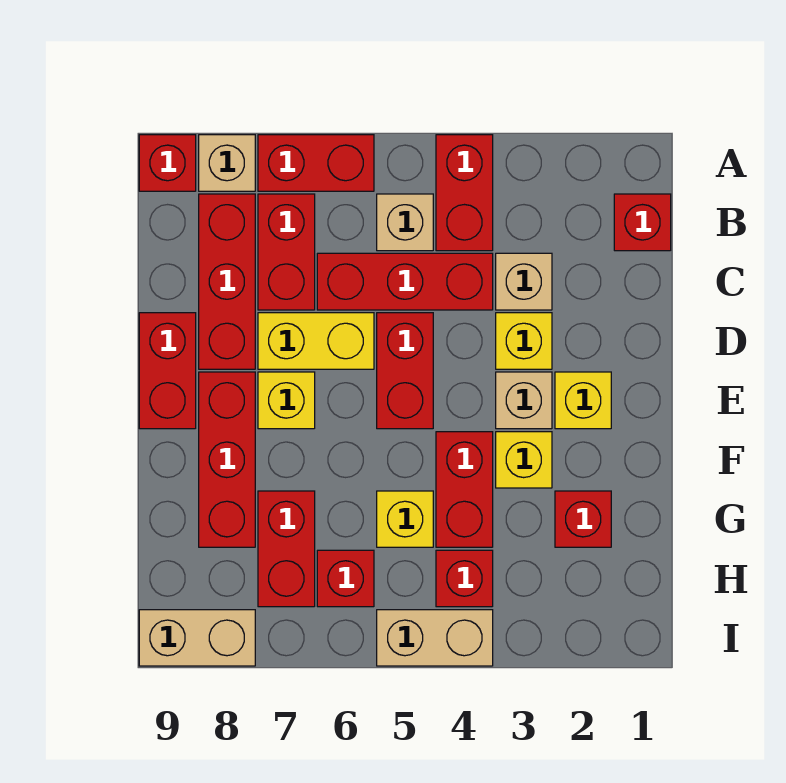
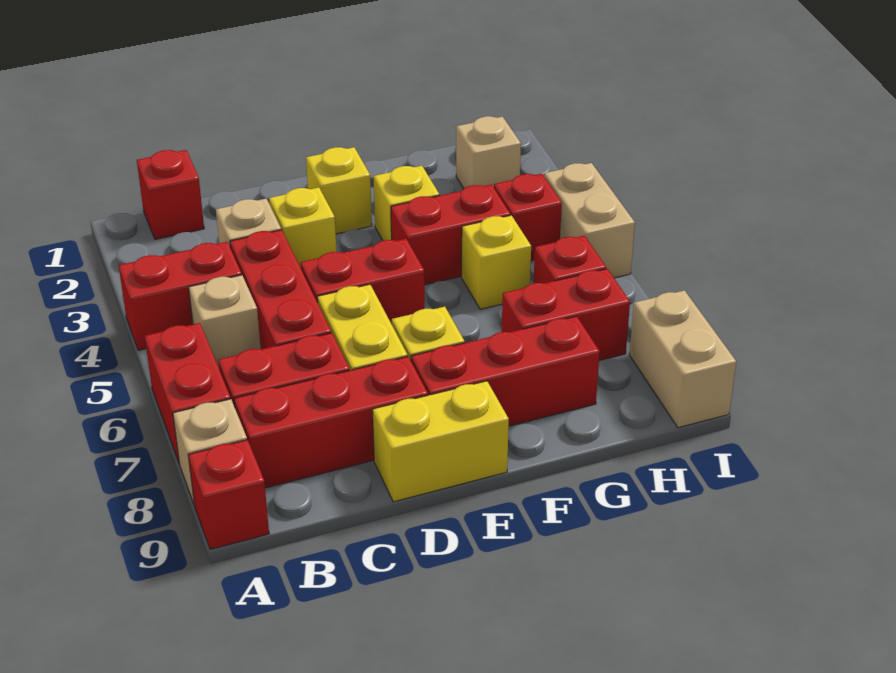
red brick D9:E9 level 1 -> yellow brick D9:E9 level 1
tan brick E3 level 1 -> tan brick H2 level 1
red brick G2 level 1 -> none

